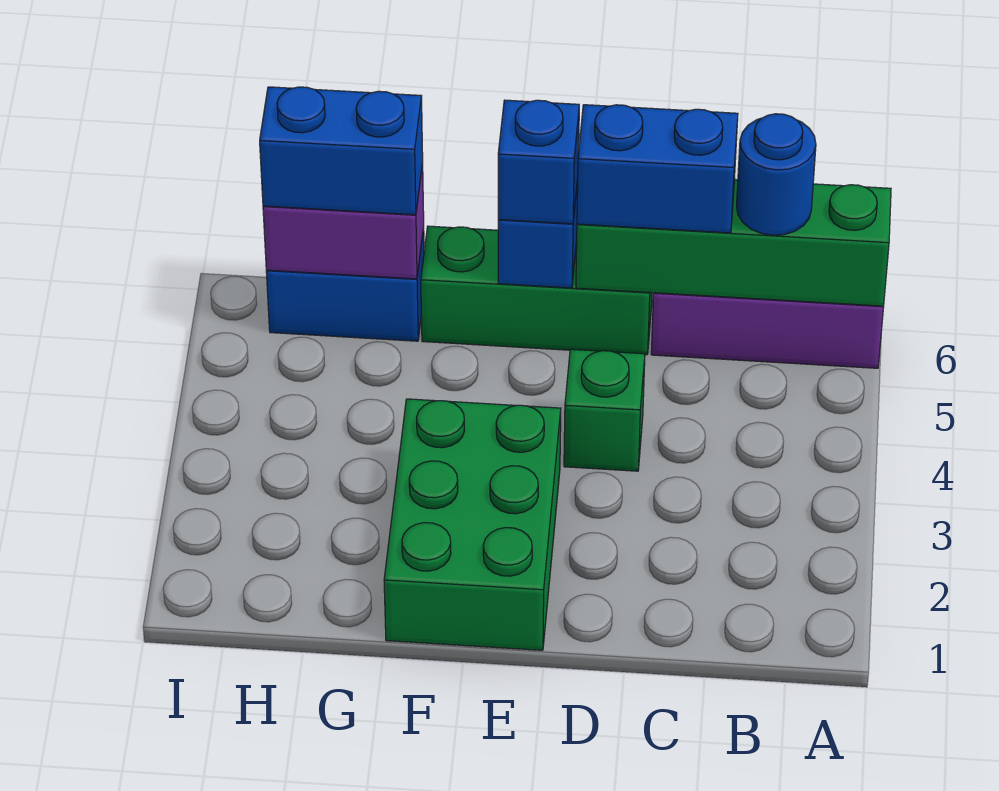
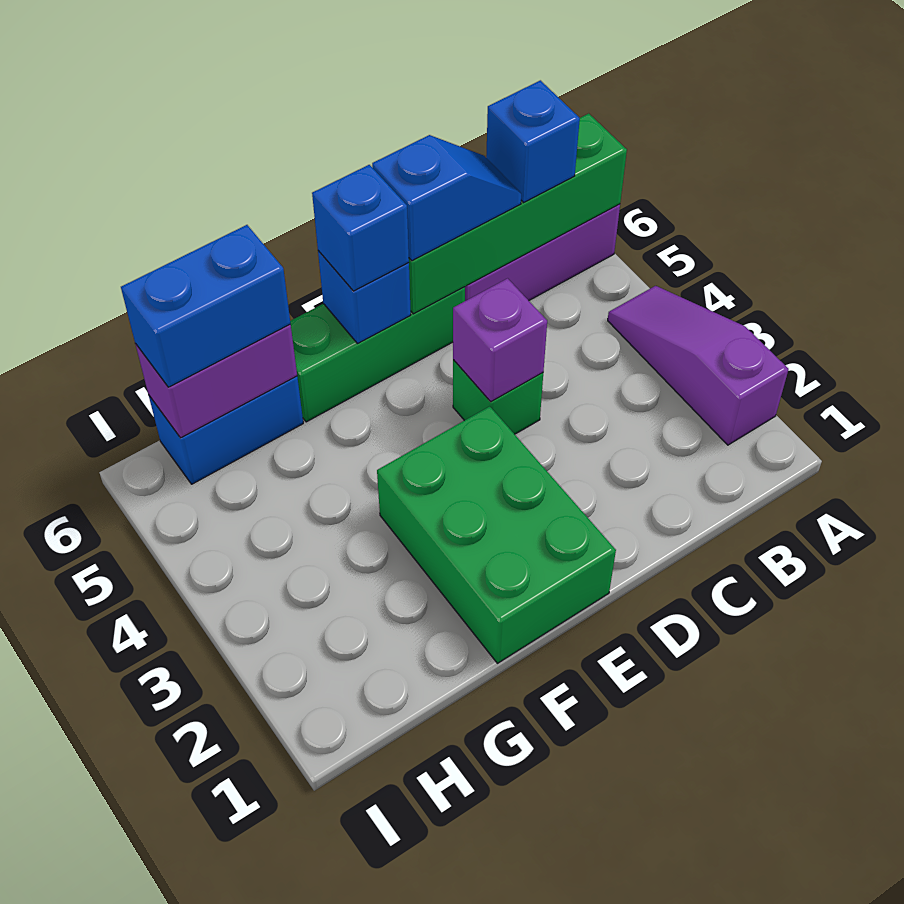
none -> purple slope A2:A4 level 1 top 2
blue round brick B6 level 3 -> blue brick B6 level 3
blue brick C6:D6 level 3 -> blue slope C6:D6 level 3 top D
none -> purple brick D4 level 2

